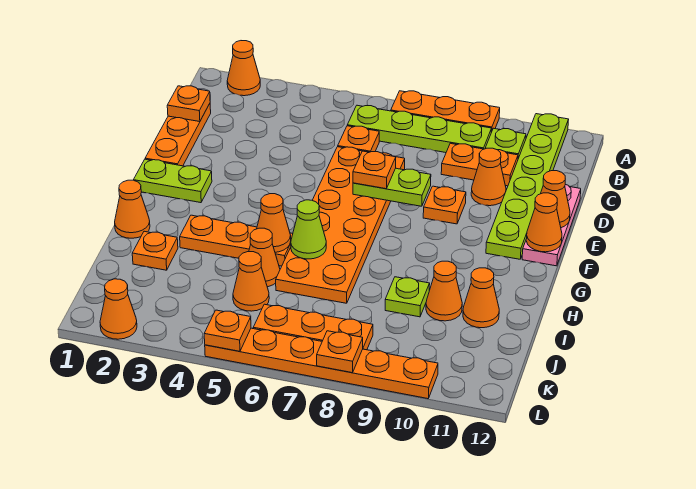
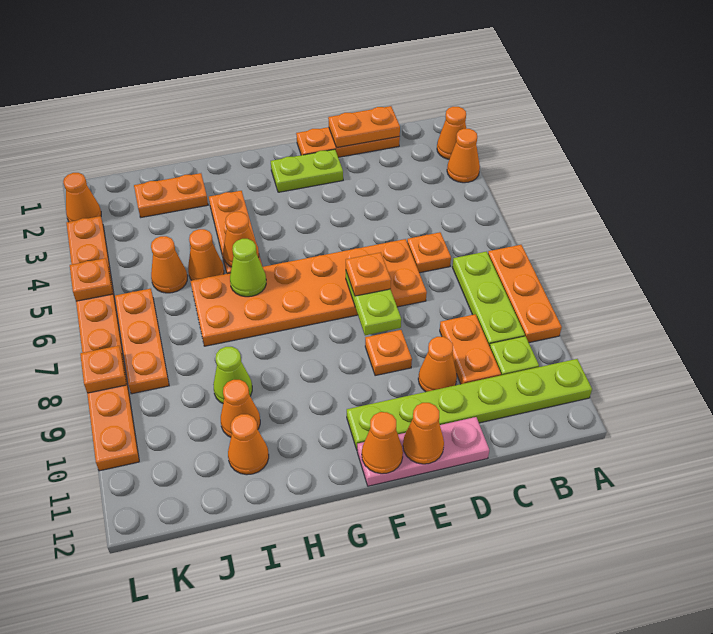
lime plate B6:B9 level 1 -> lime plate B7:B9 level 1
orange plate C1 level 2 -> orange plate C1:D1 level 2
lime plate F1:F2 level 1 -> lime plate E2:F2 level 1
orange cone H1 level 1 -> orange cone A3 level 1
orange plate I2 level 1 -> orange plate I2:J2 level 1
lime plate I9 level 1 -> lime cone I9 level 1
orange plate L5:L10 level 1 -> orange plate L3:L10 level 1

